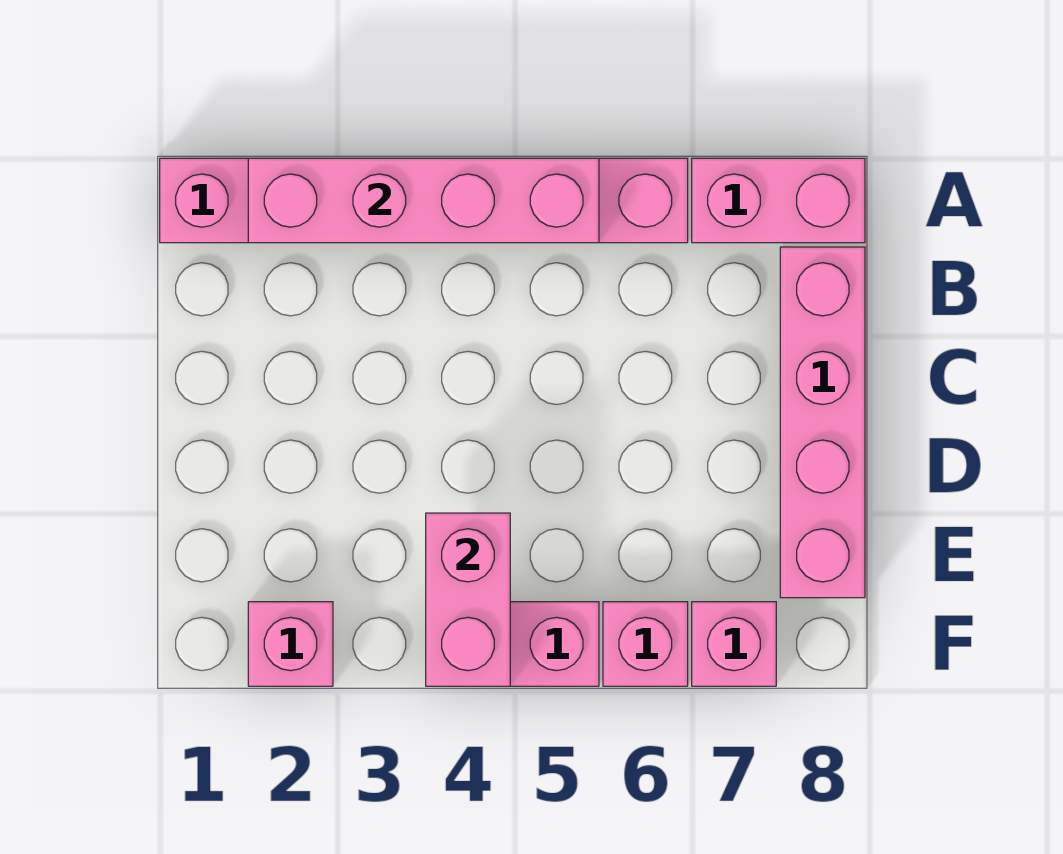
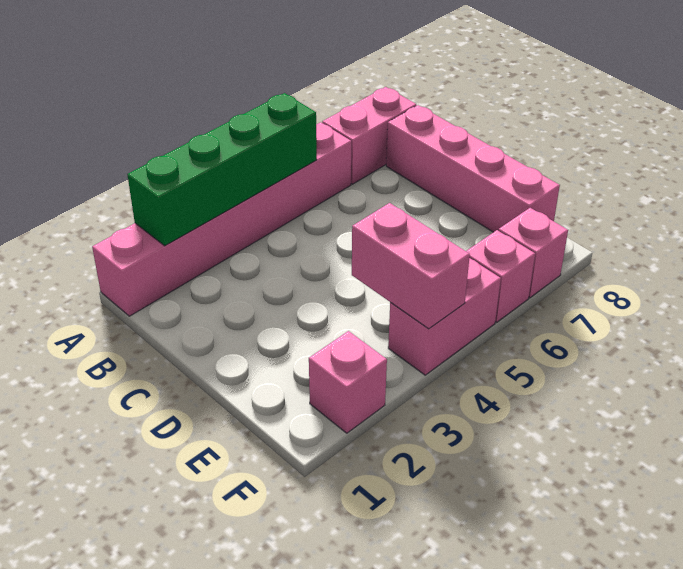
pink brick A2:A5 level 2 -> green brick A2:A5 level 2

